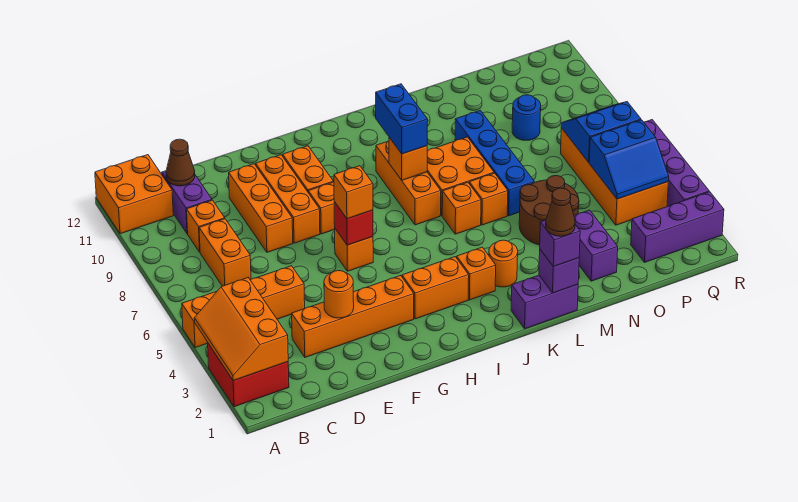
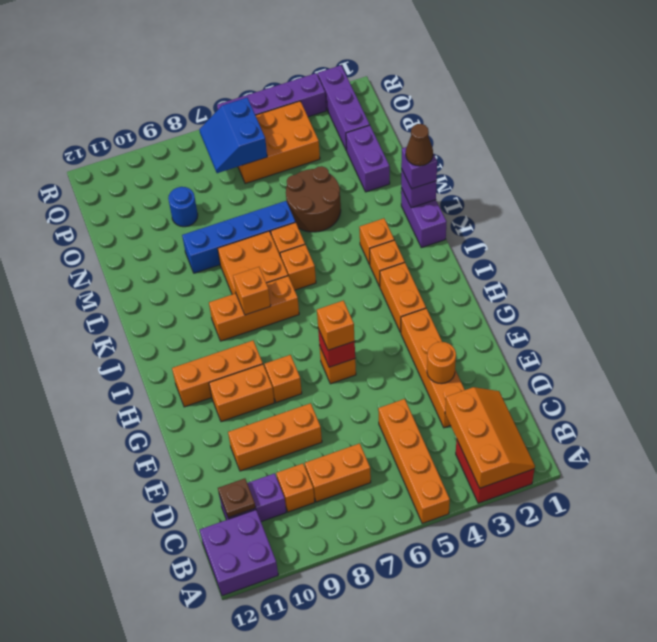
orange slope A2:B4 level 2 top B -> orange slope A2:C3 level 2 top 3
orange brick A11:B12 level 1 -> purple brick A11:B12 level 1
brown cone C11 level 2 -> brown plate C11 level 2
orange brick F8:F10 level 1 -> orange brick H9:H11 level 1
blue brick J8:J9 level 3 -> none
orange round brick K3 level 1 -> orange brick K3 level 1
purple brick N2:N3 level 1 -> purple brick N2:O2 level 1
orange brick P4:Q7 level 1 -> orange brick P4:Q6 level 1
blue slope P4:Q5 level 2 top 5 -> none

